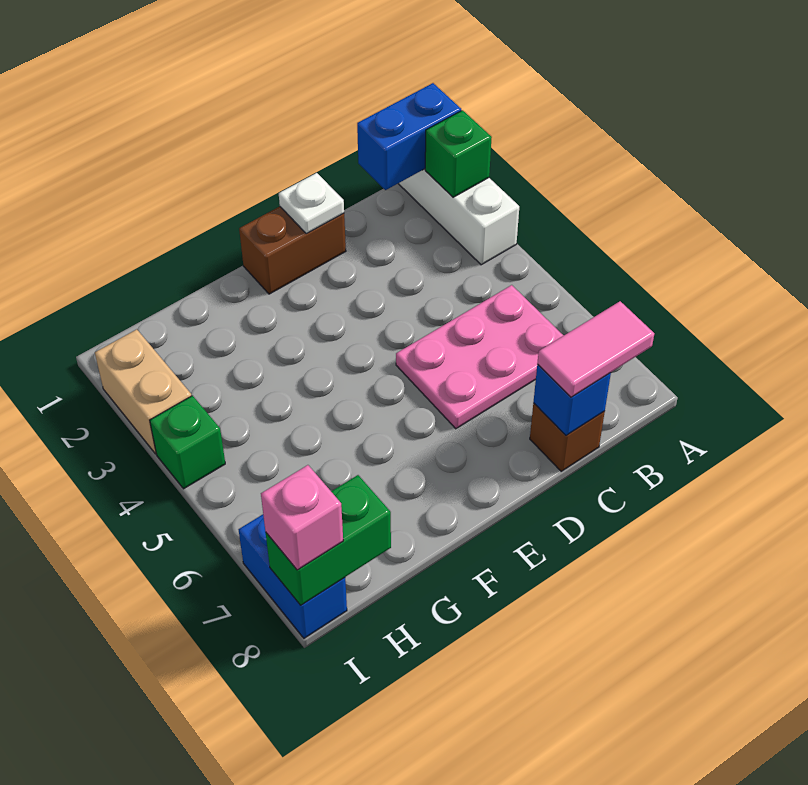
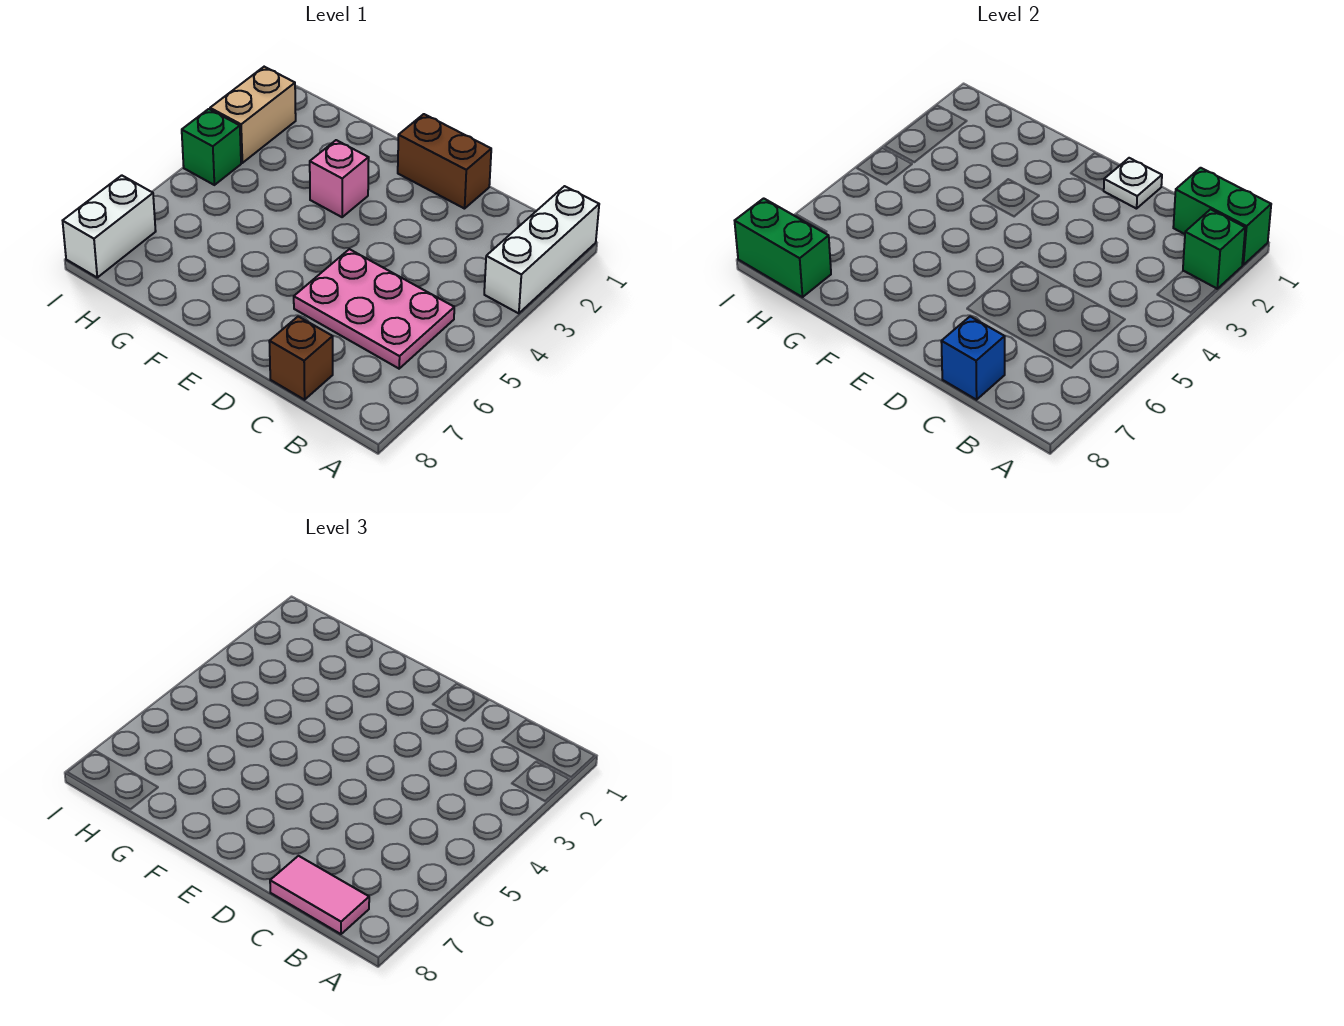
blue brick A1:B1 level 2 -> green brick A1:B1 level 2
blue brick I7:I8 level 1 -> white brick I7:I8 level 1
pink brick I8 level 3 -> pink brick F3 level 1

